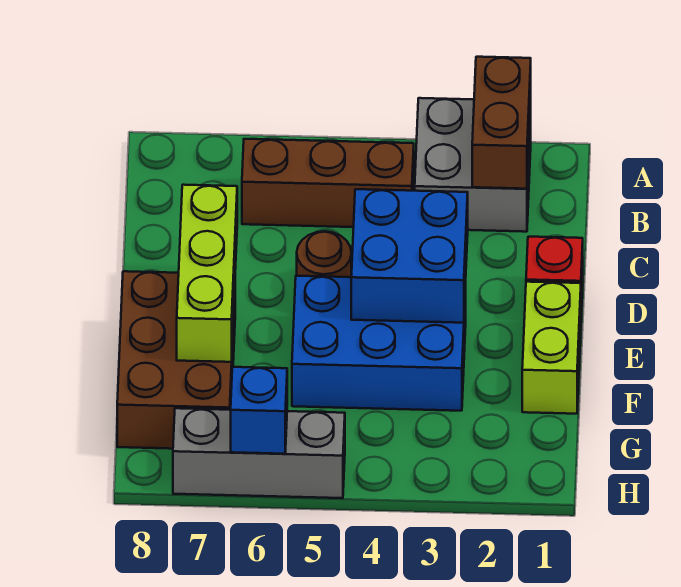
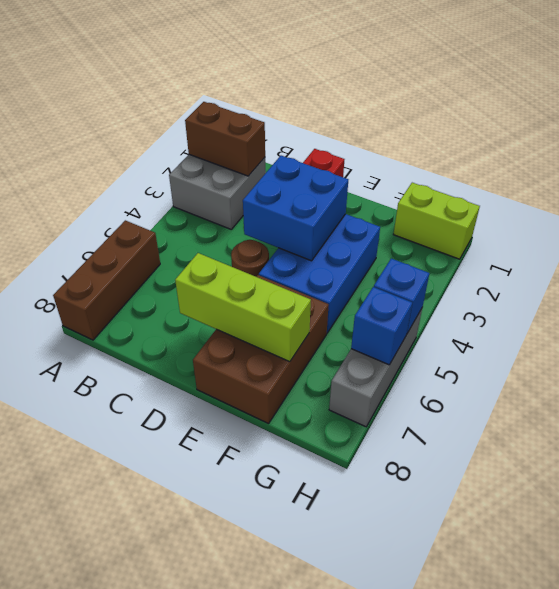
brown brick B4:B6 level 1 -> brown brick A6:A8 level 1
lime brick E1:F1 level 1 -> lime brick G1:H1 level 1
brown brick E7:G8 level 1 -> brown brick E6:F8 level 1
none -> blue brick H5 level 2

